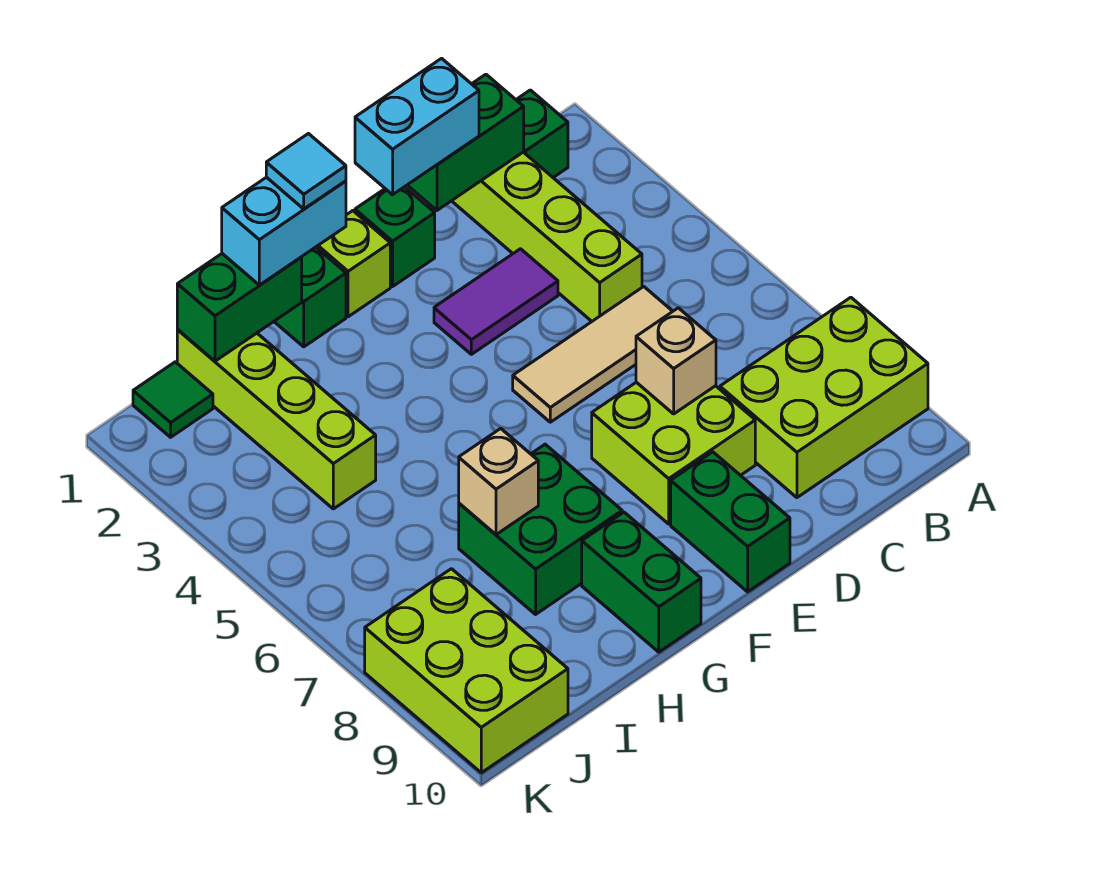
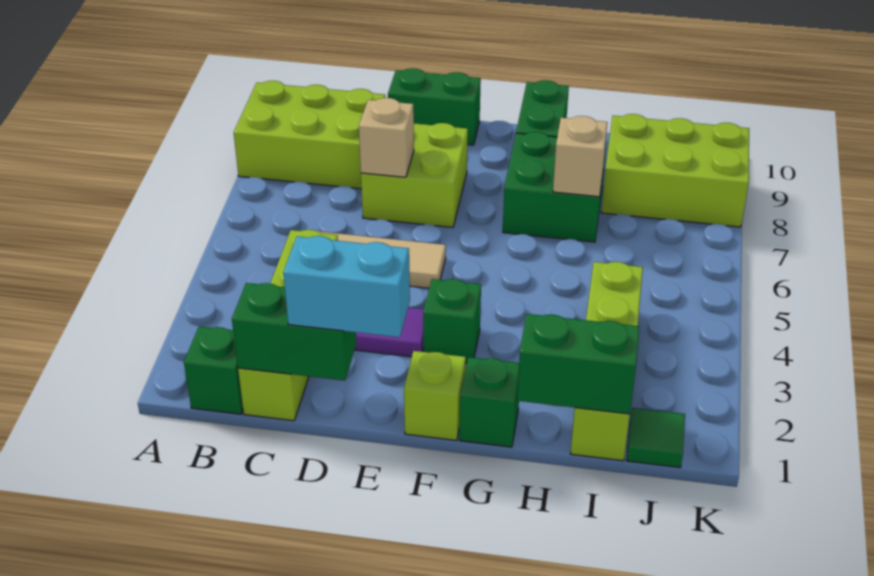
green brick E1 level 1 -> green brick F3 level 1
green brick E9:E10 level 1 -> green brick D10:E10 level 1
cyan brick G1:H1 level 3 -> none
cyan tile G1 level 4 -> none
lime brick J8:K10 level 1 -> lime brick I8:K9 level 1

